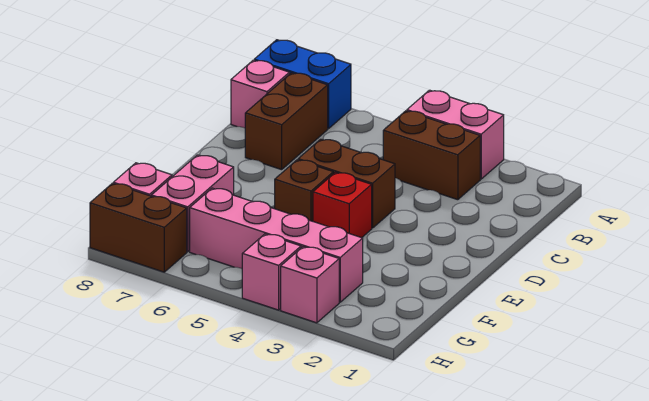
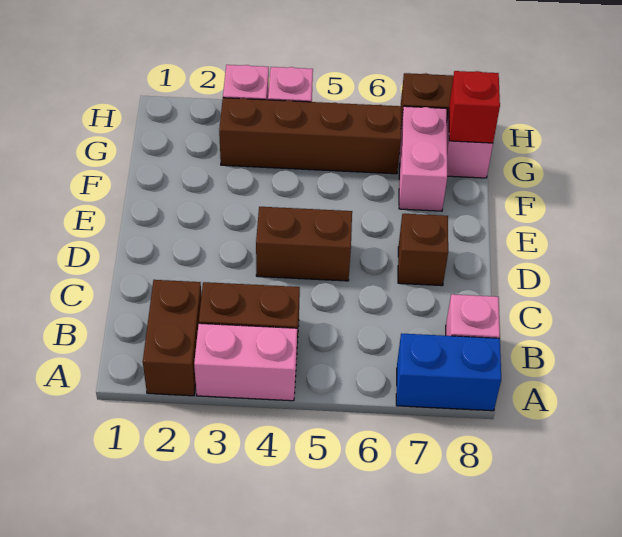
brown brick B7:C7 level 1 -> brown brick A2:B2 level 1
red brick E4 level 1 -> red brick G8 level 2
brown brick E5 level 1 -> brown brick D7 level 1
pink brick G3:G6 level 1 -> brown brick G3:G6 level 1

